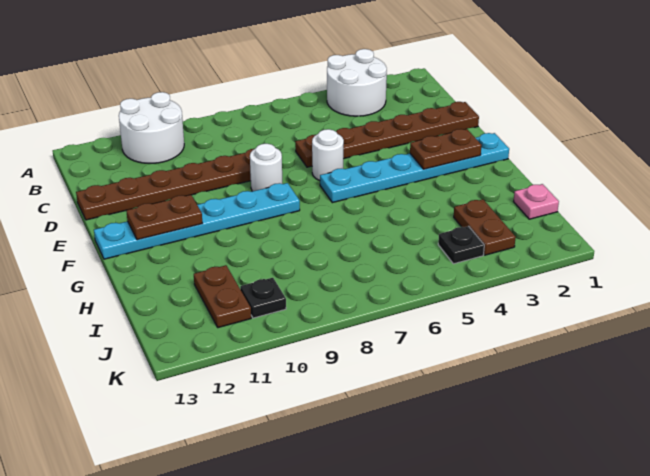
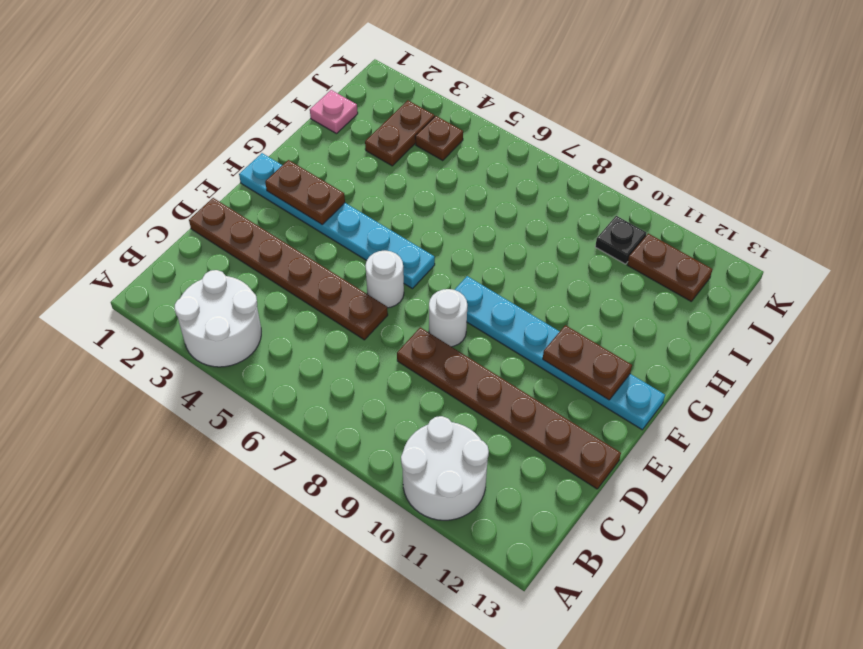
brown plate I11:J11 level 1 -> brown plate J11:J12 level 1
black plate J4 level 1 -> brown plate J4 level 1

